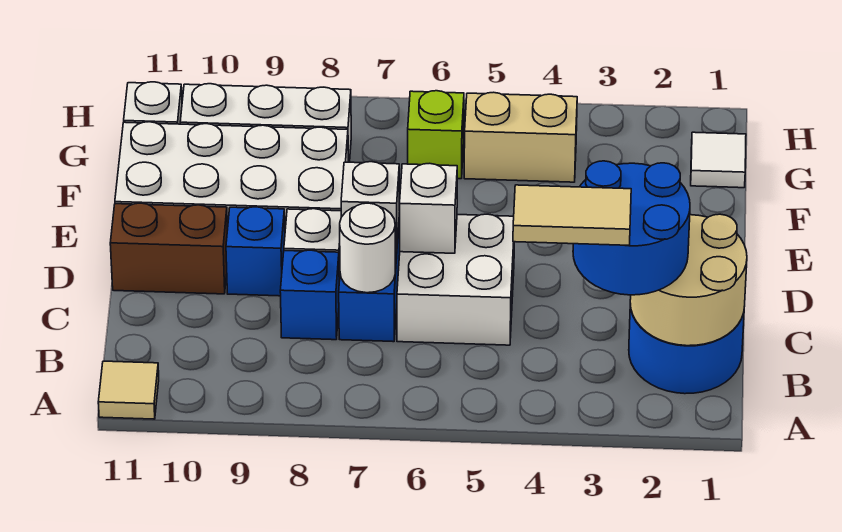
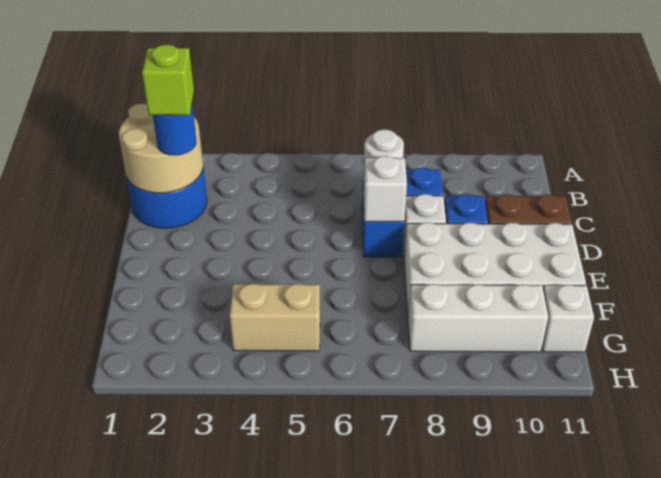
tan tile A11 level 1 -> none
blue round brick B2:C3 level 3 -> blue round brick C2 level 3
tan tile B3:B4 level 4 -> none
white brick C5:D6 level 1 -> none
white brick D6 level 2 -> none
white tile G1 level 1 -> none
lime brick G6 level 1 -> lime brick C2 level 4

